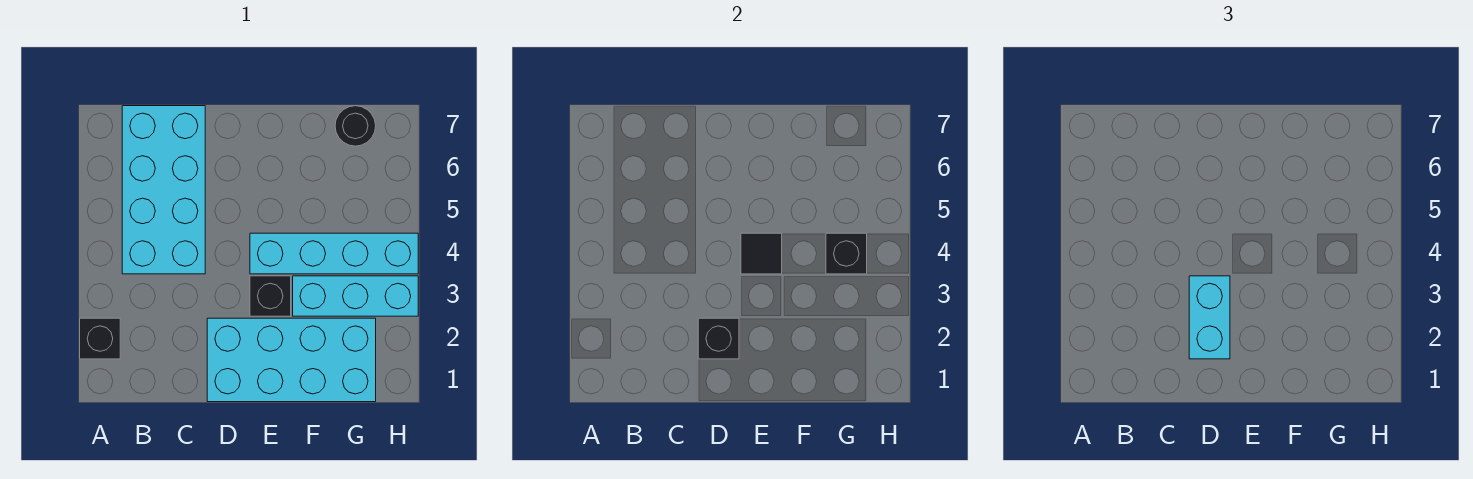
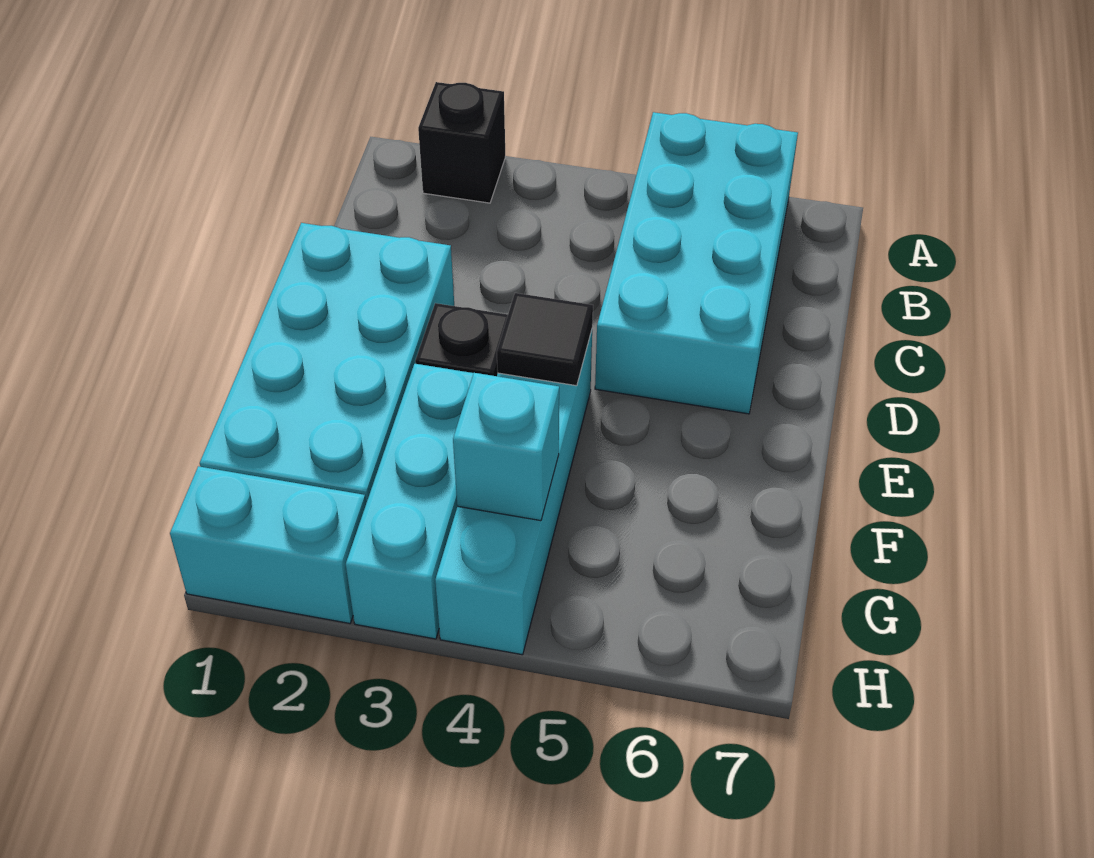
cyan brick B4:C7 level 1 -> cyan brick A5:D6 level 1
black brick D2 level 2 -> none
cyan brick D2:D3 level 3 -> cyan brick H1:H2 level 1
black brick G4 level 2 -> cyan brick G4 level 2
black round brick G7 level 1 -> none

